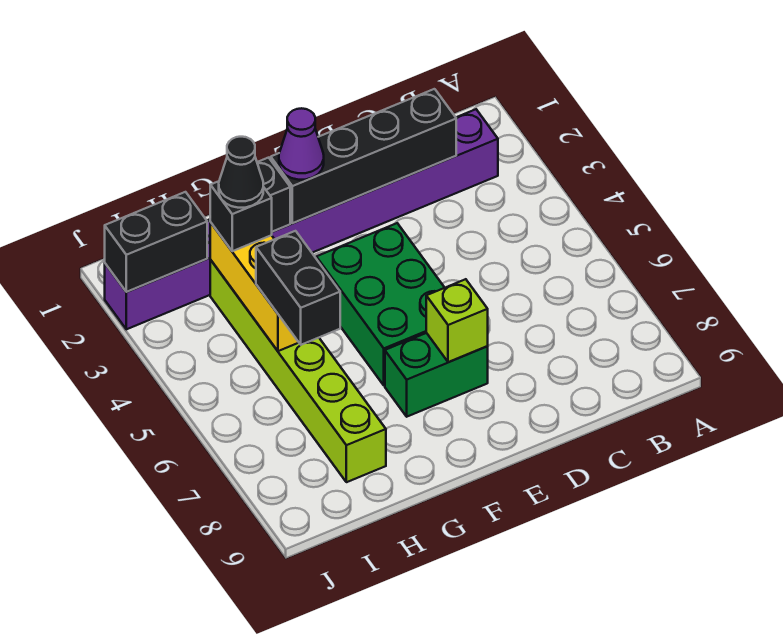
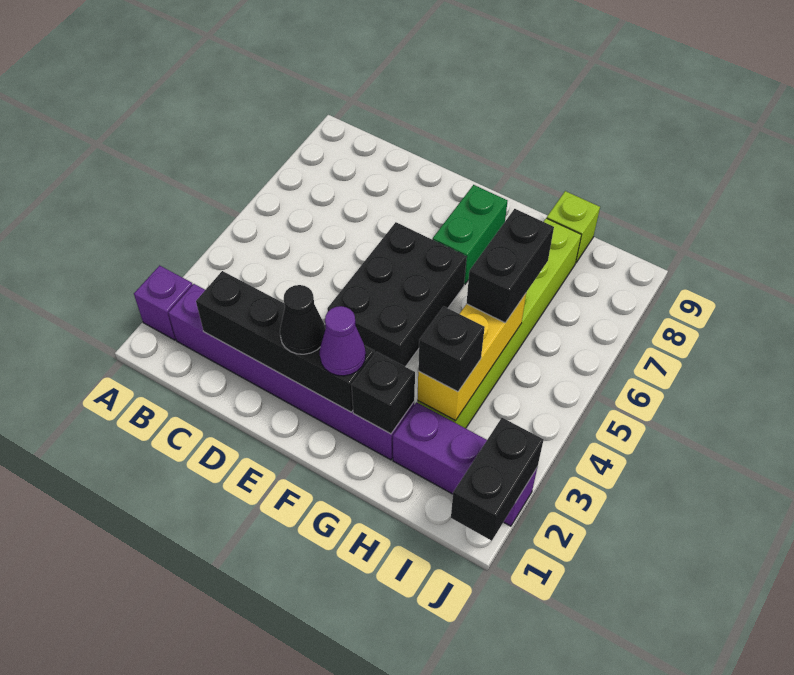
none -> purple brick A2 level 1
green brick E4:F6 level 1 -> black brick E4:F6 level 1
green brick E7:F7 level 1 -> green brick F7:F8 level 1
lime brick E7 level 2 -> lime brick H9 level 1
black cone H3 level 4 -> black cone E2 level 3
black brick I2:J2 level 2 -> black brick J1:J2 level 2

